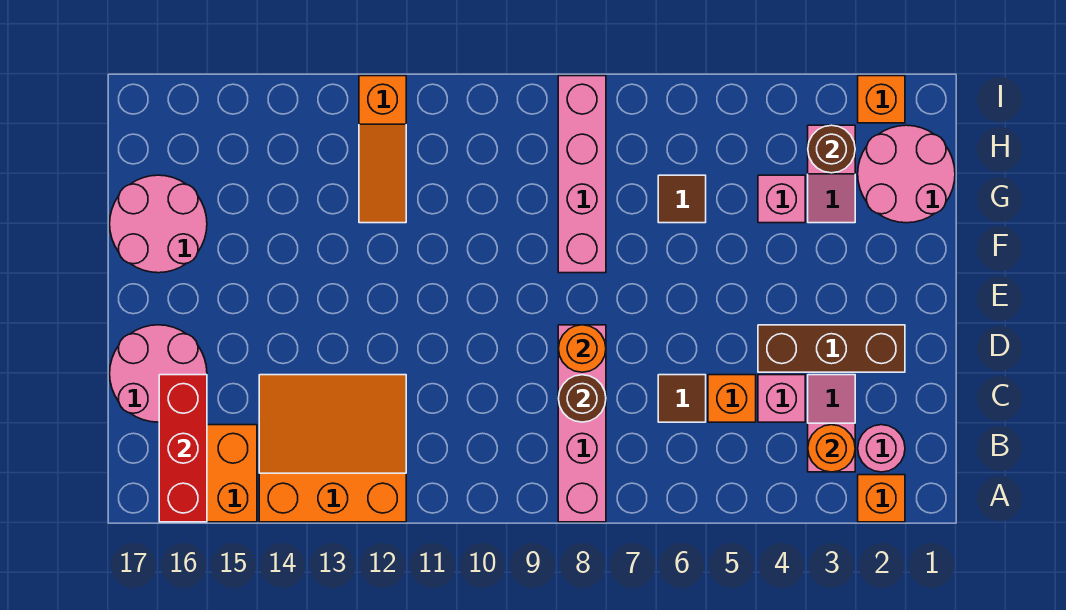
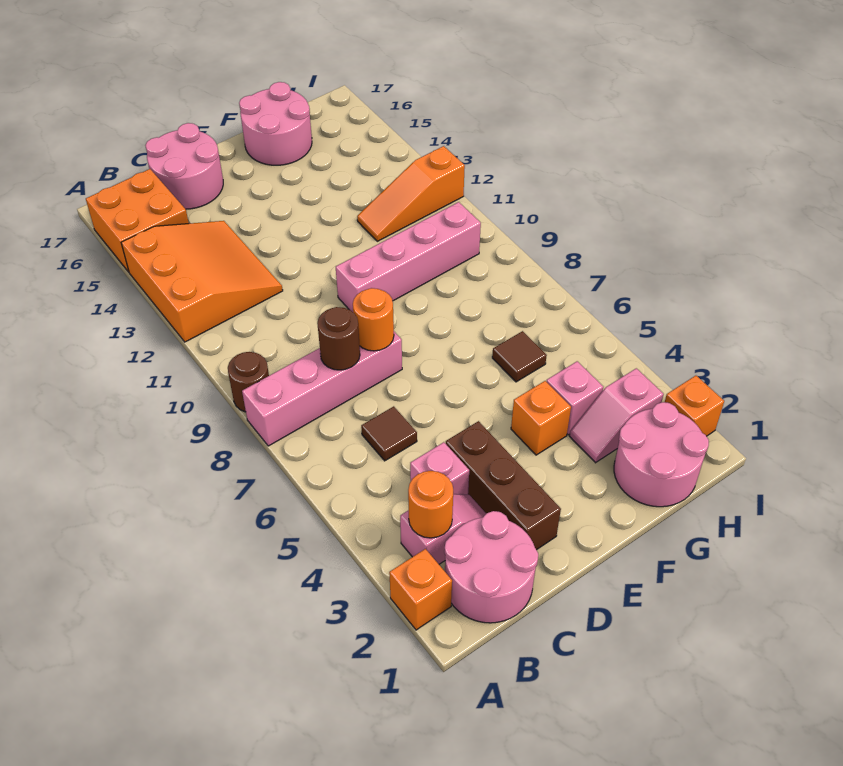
red brick A16:C16 level 2 -> none
pink round brick B2 level 1 -> pink round brick B1:C2 level 1
orange brick C5 level 1 -> orange brick F4 level 1
pink brick F8:I8 level 1 -> pink brick E10:H10 level 1
brown round brick H3 level 2 -> brown round brick A9 level 1

